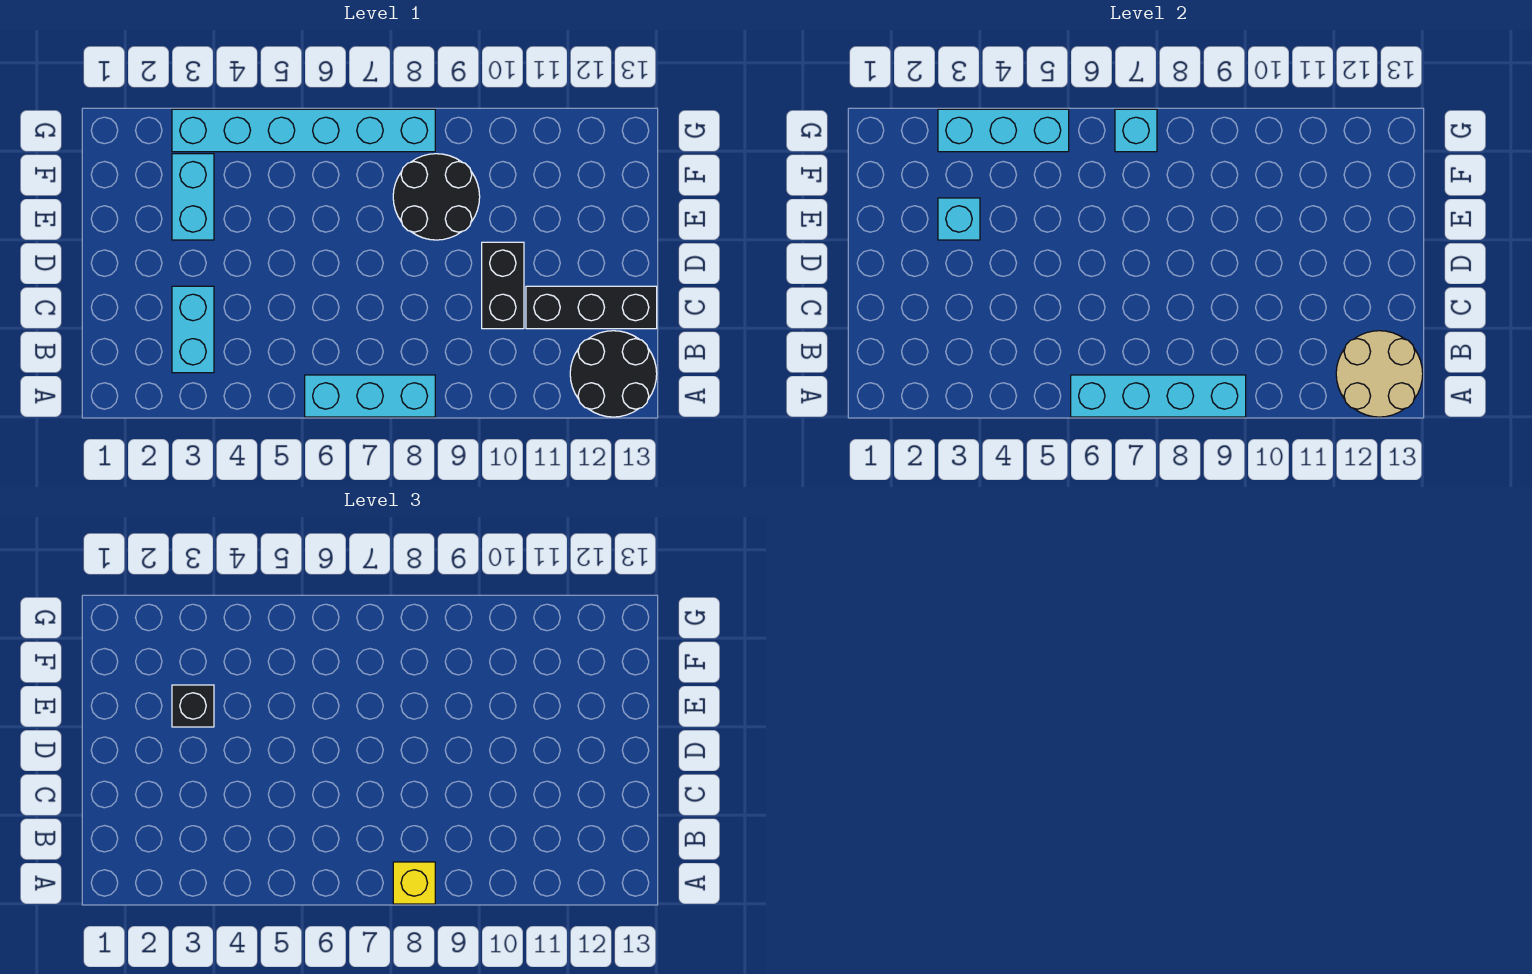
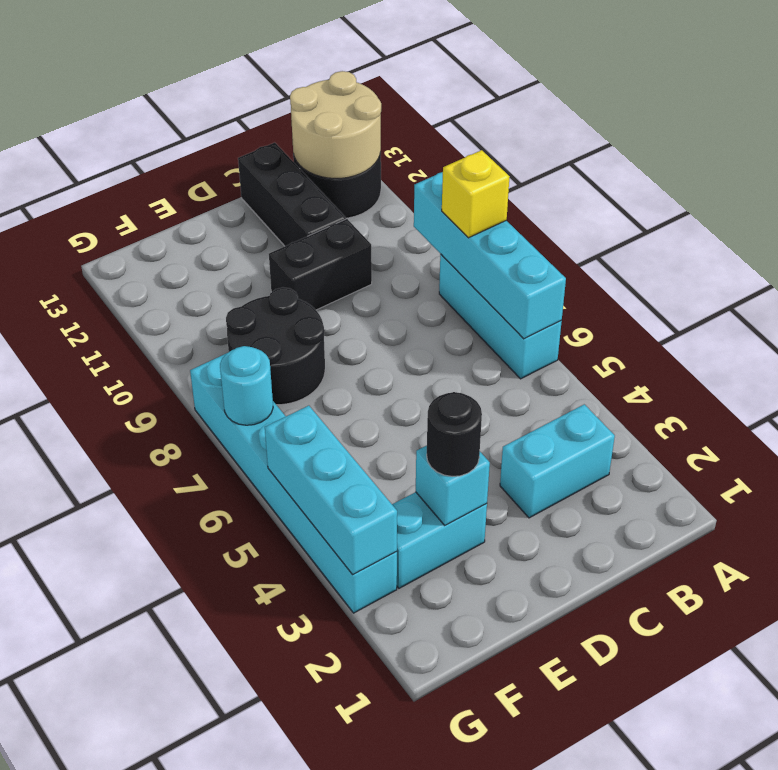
black brick E3 level 3 -> black round brick E3 level 3
cyan brick G7 level 2 -> cyan round brick G7 level 2

